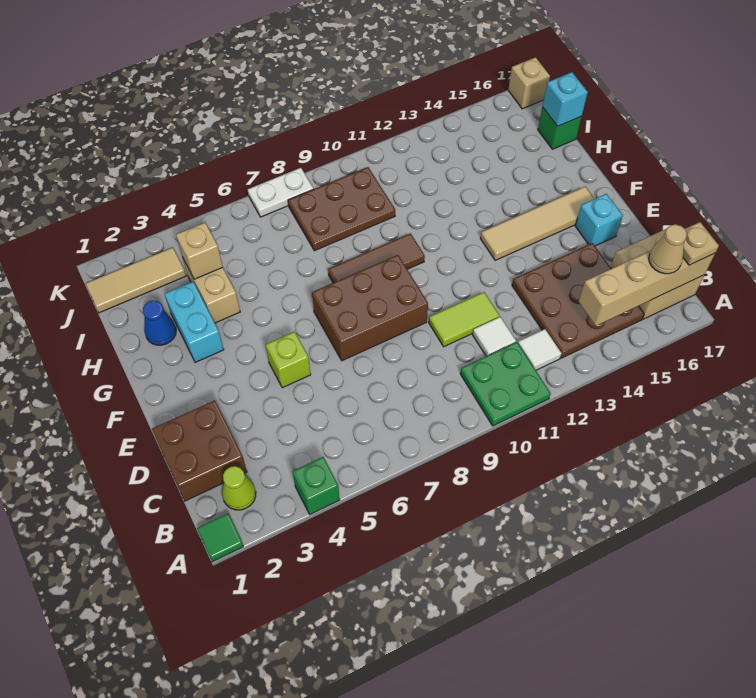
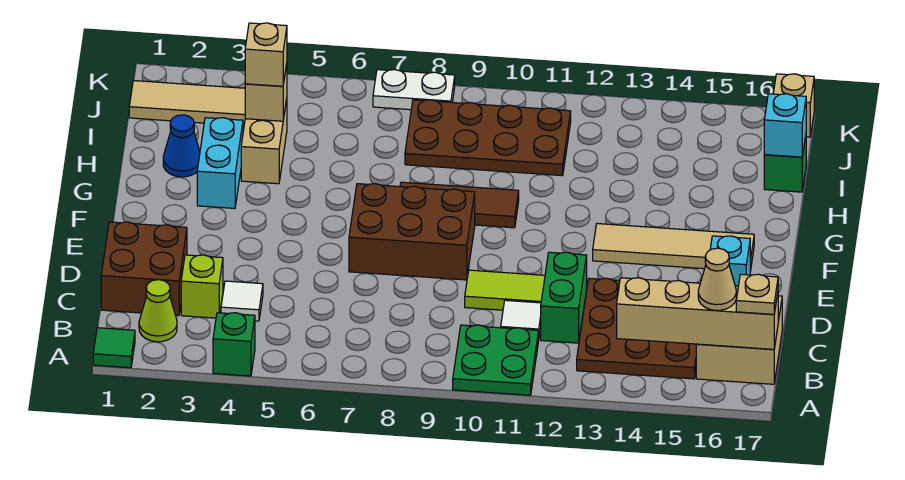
white tile B12 level 1 -> white tile C4 level 1
none -> green brick C12:D12 level 1
lime brick E5 level 1 -> lime brick C3 level 1
none -> tan brick I4 level 3
brown plate I8:J10 level 1 -> brown plate I8:J11 level 1

